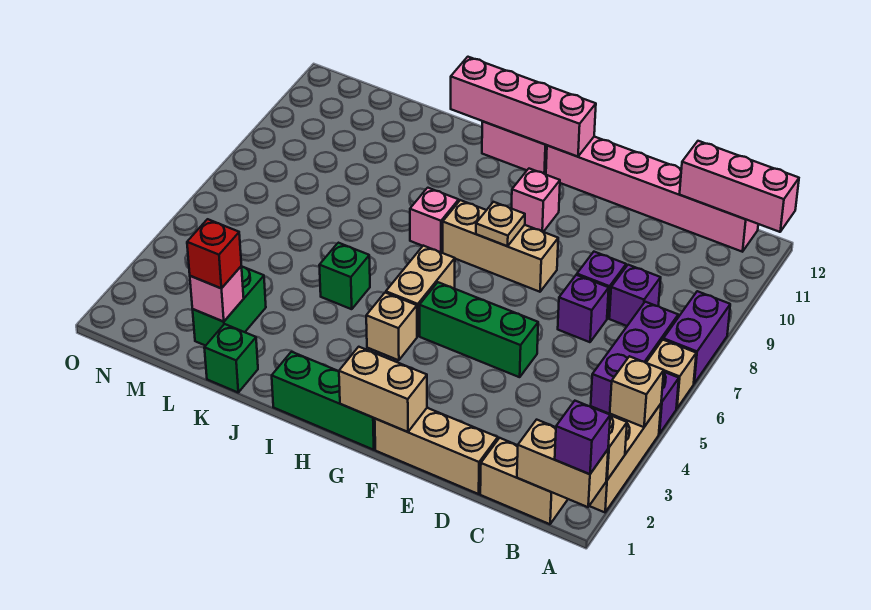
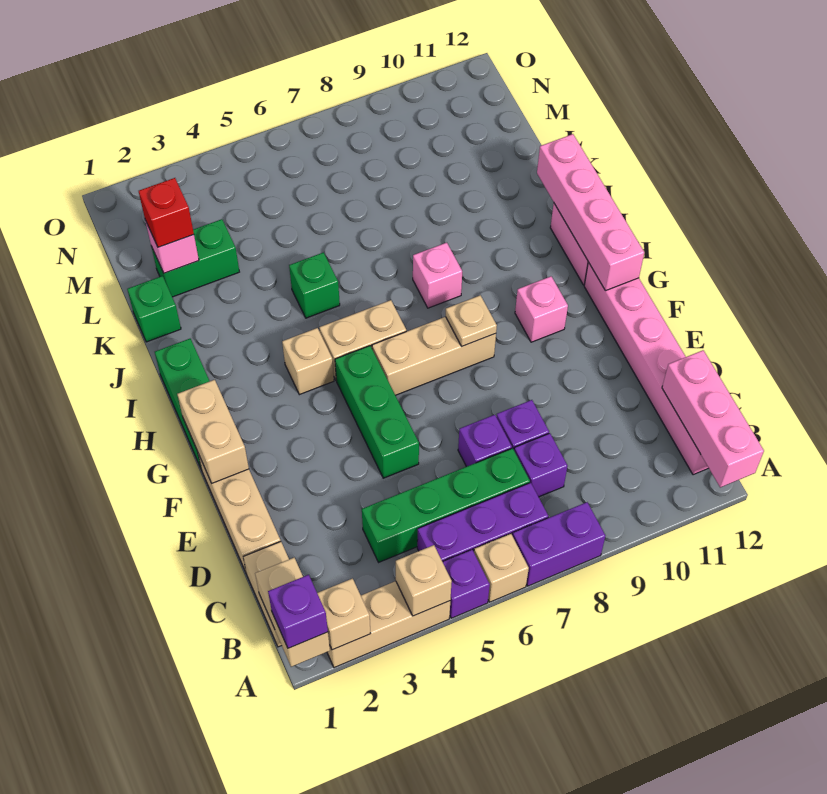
none -> green brick C4:C7 level 1
tan brick F8:H8 level 1 -> tan brick G6:G8 level 1

